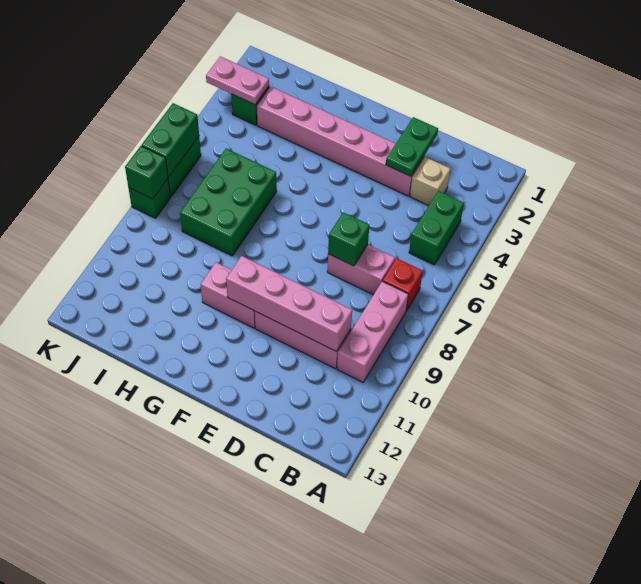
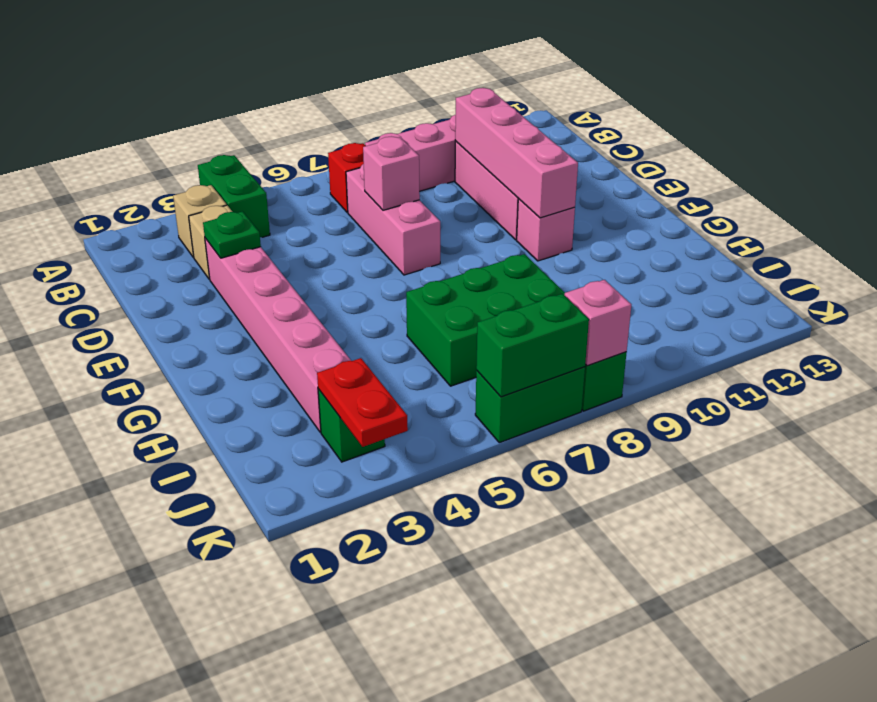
none -> tan brick B3 level 1
green brick B4:B5 level 1 -> green brick A4:B4 level 1
pink brick C7:D7 level 1 -> pink brick C7:E7 level 1
green plate D2:D3 level 2 -> green plate D3 level 2
green brick D7 level 2 -> pink brick D7 level 2
pink brick F10:G10 level 1 -> pink brick F10 level 1
pink plate J3:K3 level 2 -> red plate J3:K3 level 2
green brick K8 level 2 -> pink brick K8 level 2

